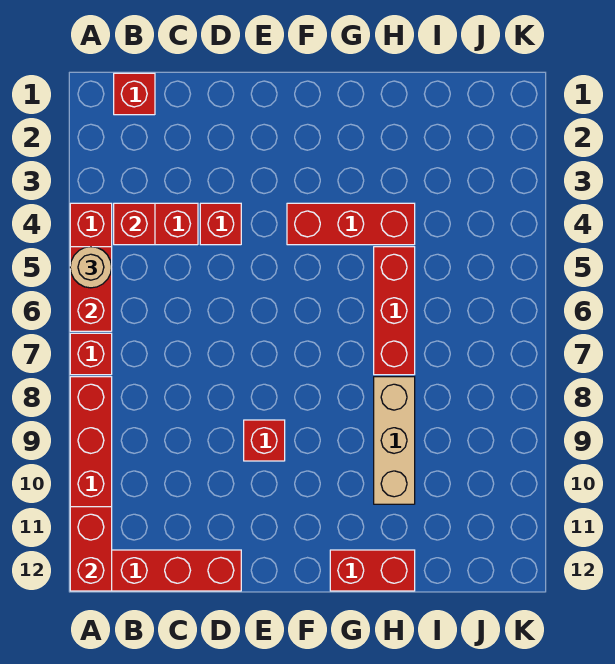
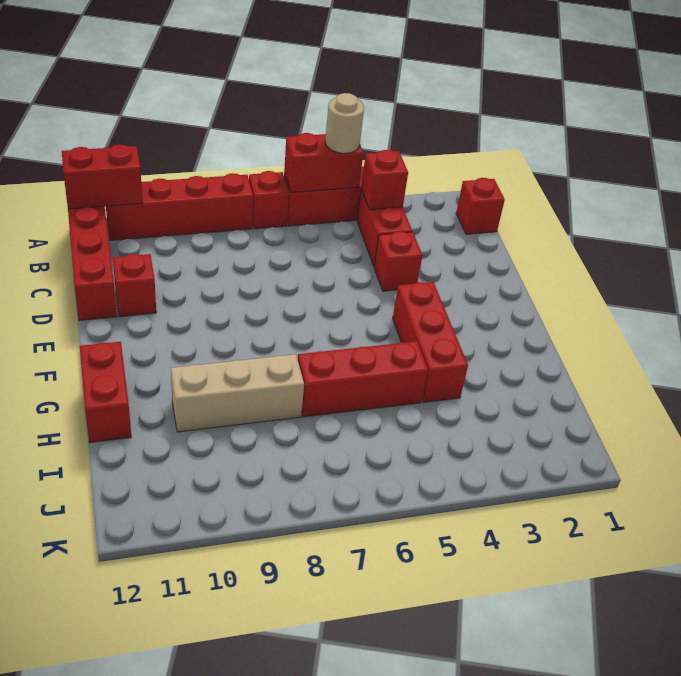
red brick E9 level 1 -> red brick D11 level 1

